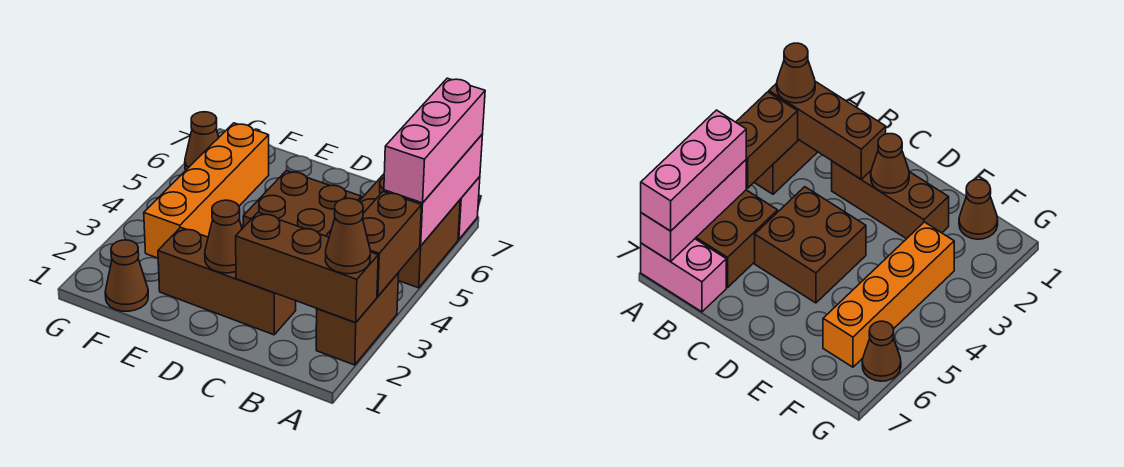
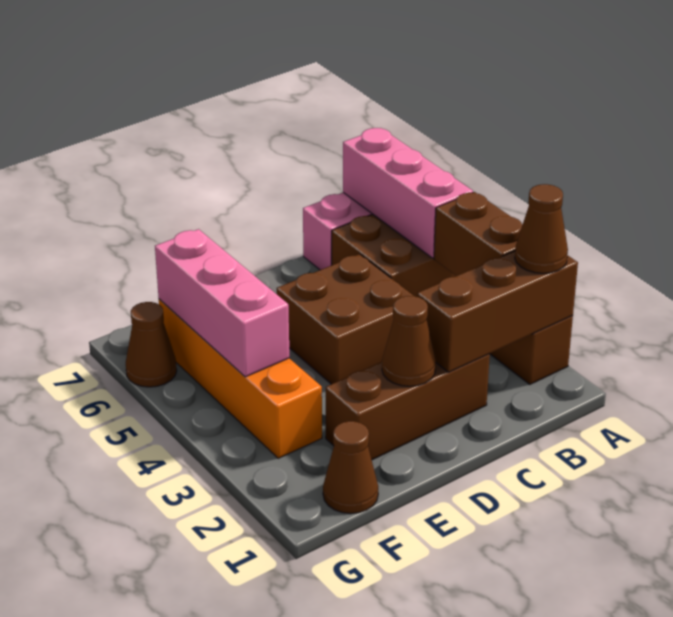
pink brick A5:A7 level 3 -> pink brick F4:F6 level 2

